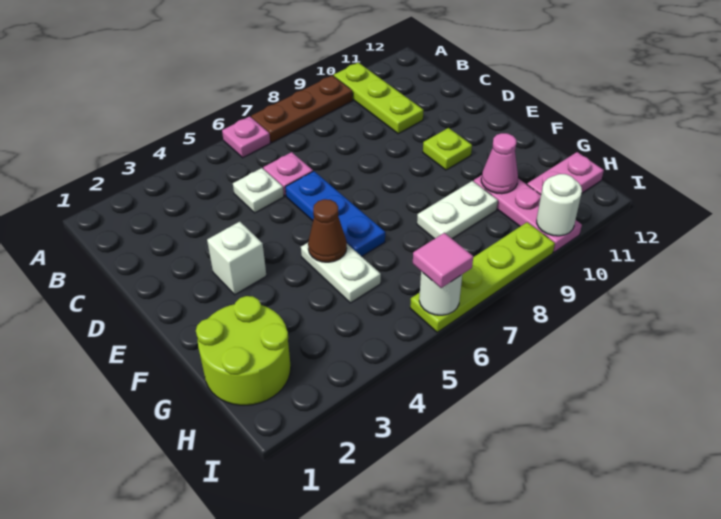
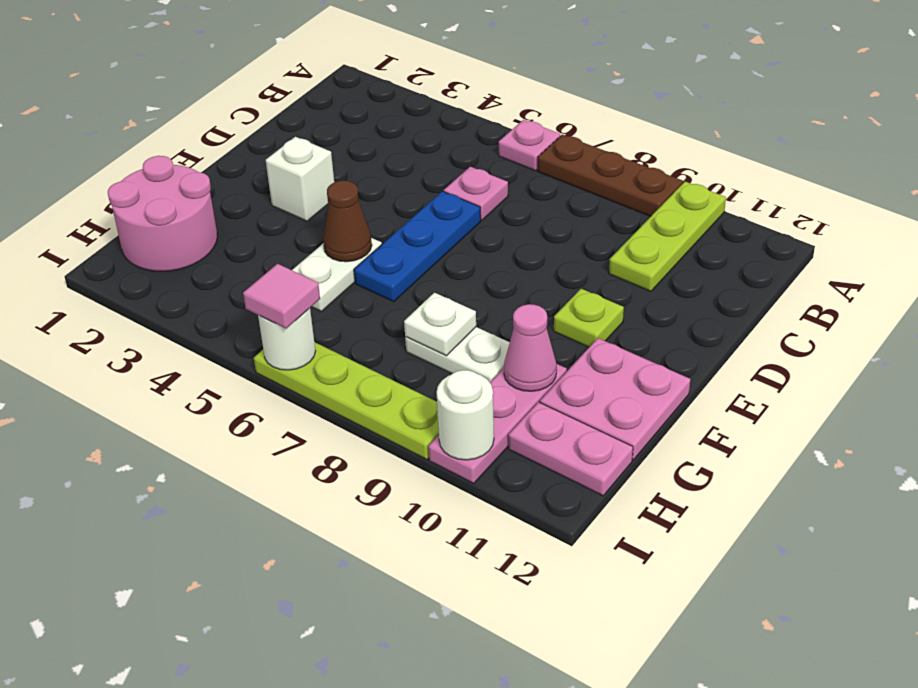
white plate C5 level 1 -> white plate G8 level 2
none -> pink plate F11:G12 level 1
lime round brick G1:H2 level 1 -> pink round brick G1:H2 level 1

